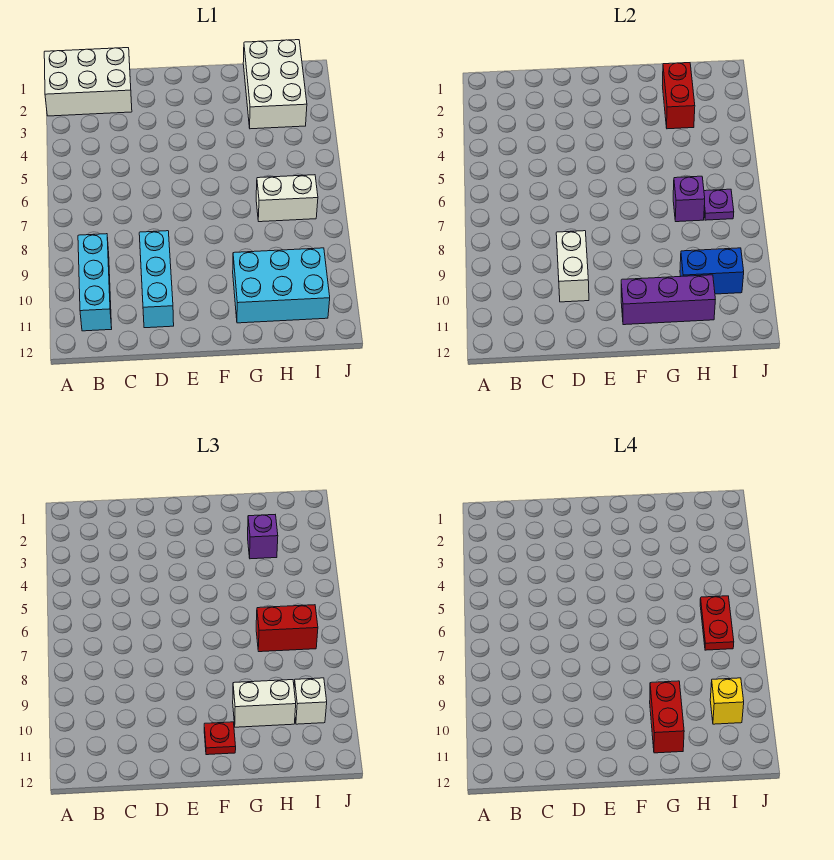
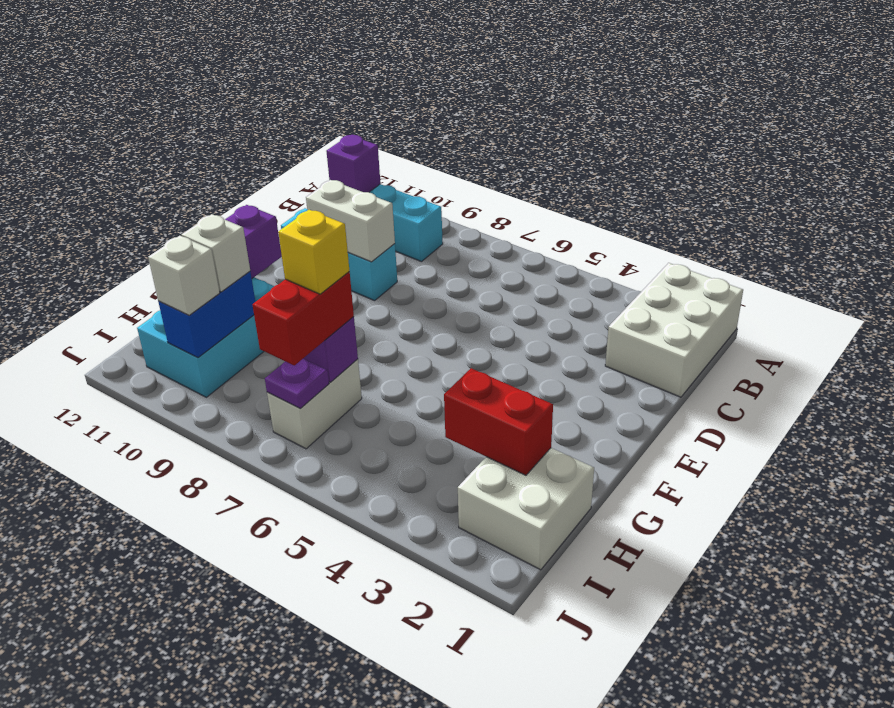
red plate F11 level 3 -> none
white brick G10:H10 level 3 -> white brick H10 level 3
red brick G10:G11 level 4 -> none
white brick H1:I3 level 1 -> white brick H1:I2 level 1
purple brick H3 level 3 -> purple brick B11 level 2
red plate I6:I7 level 4 -> none
yellow brick I10 level 4 -> yellow brick H7 level 4

